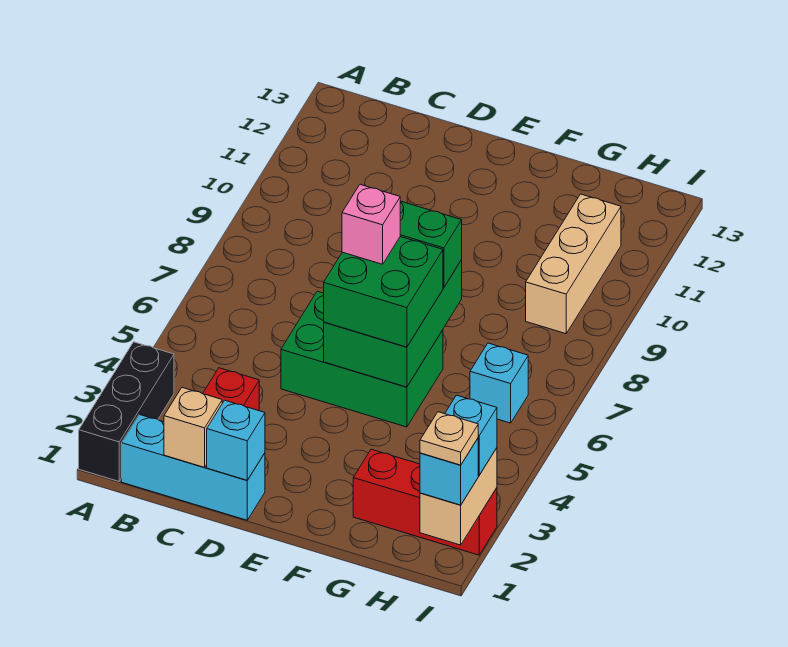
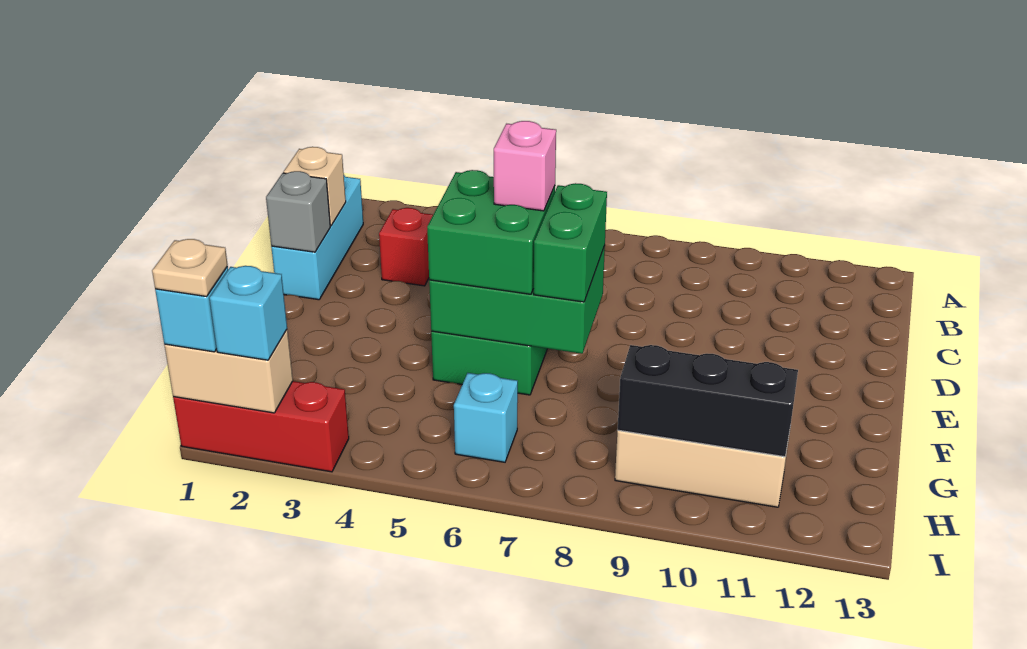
black brick A1:A3 level 1 -> black brick H9:H11 level 2
cyan brick D1 level 2 -> grey brick D1 level 2
red brick G2:I2 level 1 -> red brick I1:I3 level 1

